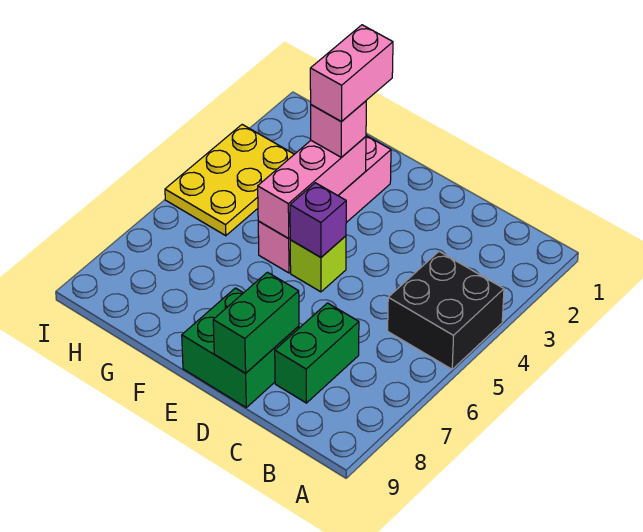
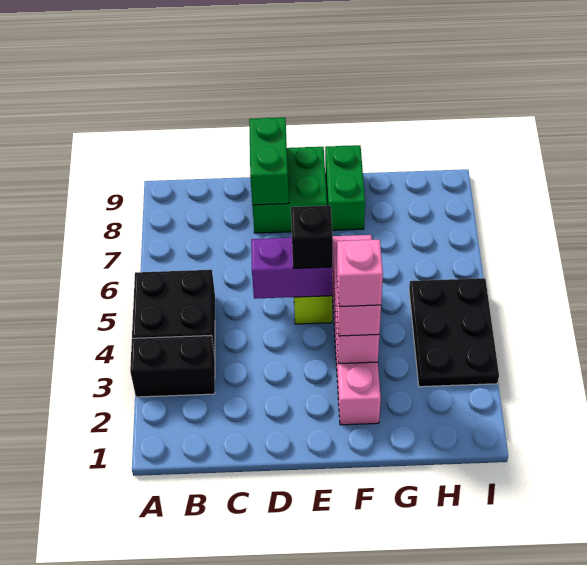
none -> black brick A3:B3 level 1
green brick C7:C8 level 1 -> green brick F8:F9 level 1
purple brick E5 level 2 -> purple brick D5:E5 level 2
none -> black brick E5 level 3
pink brick F2:F3 level 4 -> pink brick F3 level 4
yellow plate H3:I5 level 1 -> black plate H3:I5 level 1

